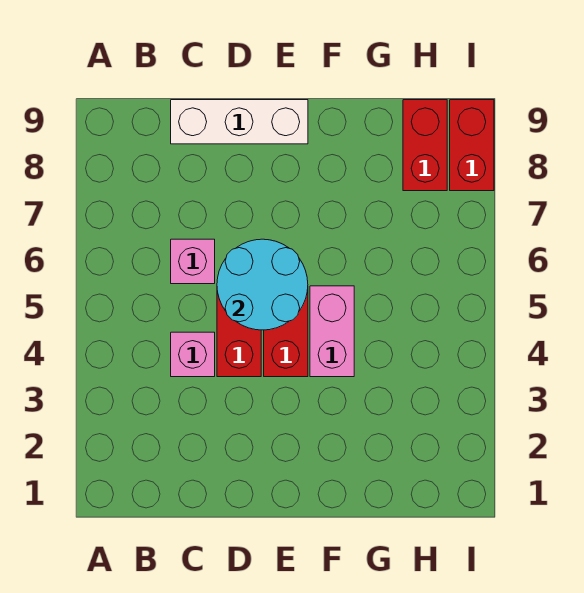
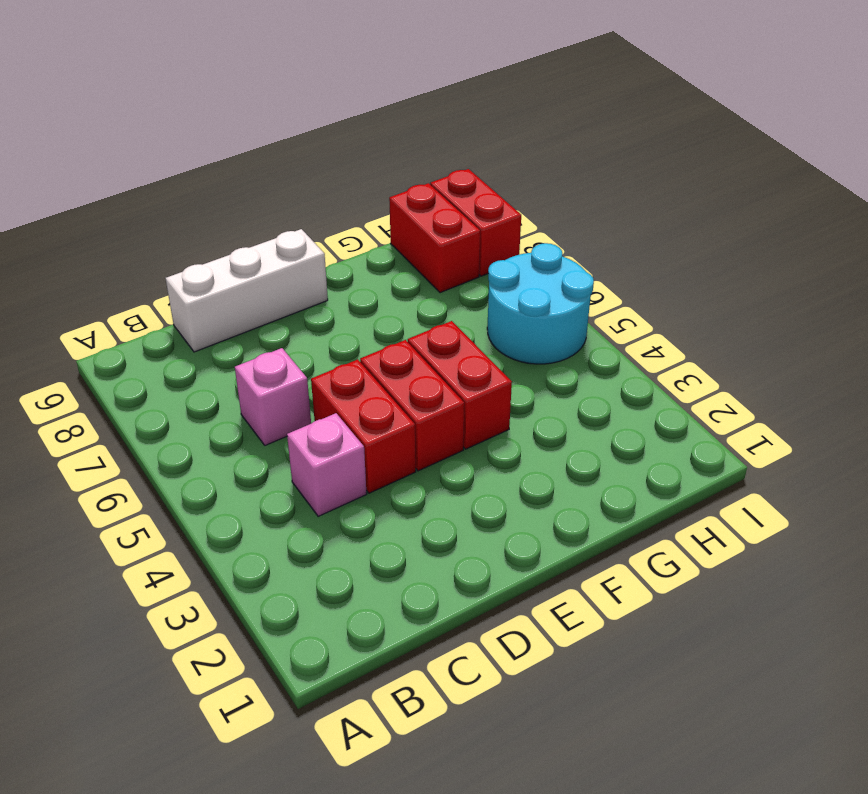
cyan round brick D5:E6 level 2 -> cyan round brick H5:I6 level 1
pink brick F4:F5 level 1 -> red brick F4:F5 level 1

